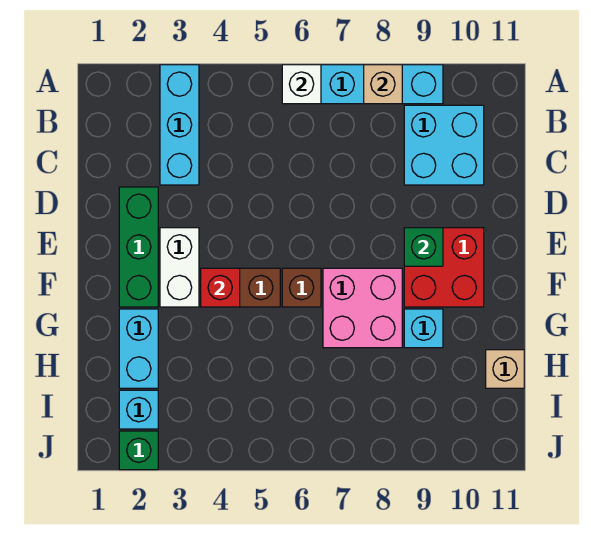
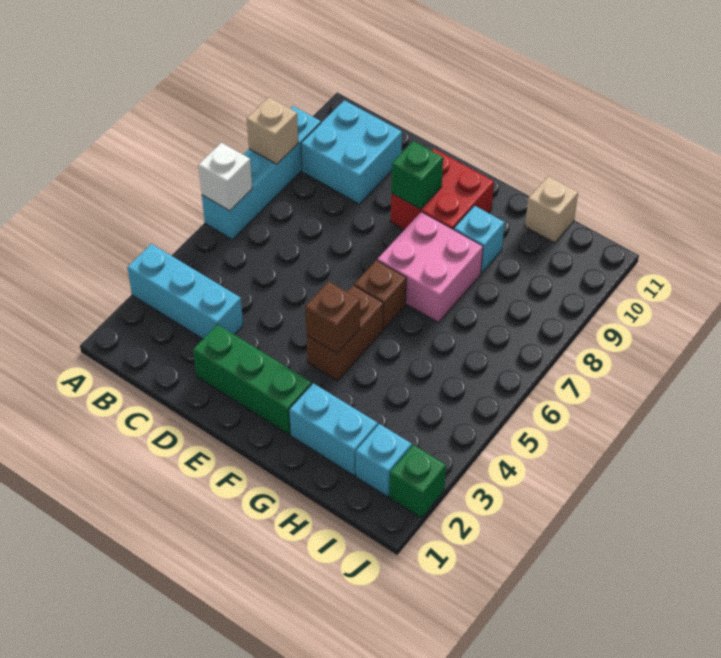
white brick E3:F3 level 1 -> none
red brick F4 level 2 -> brown brick F4 level 2

